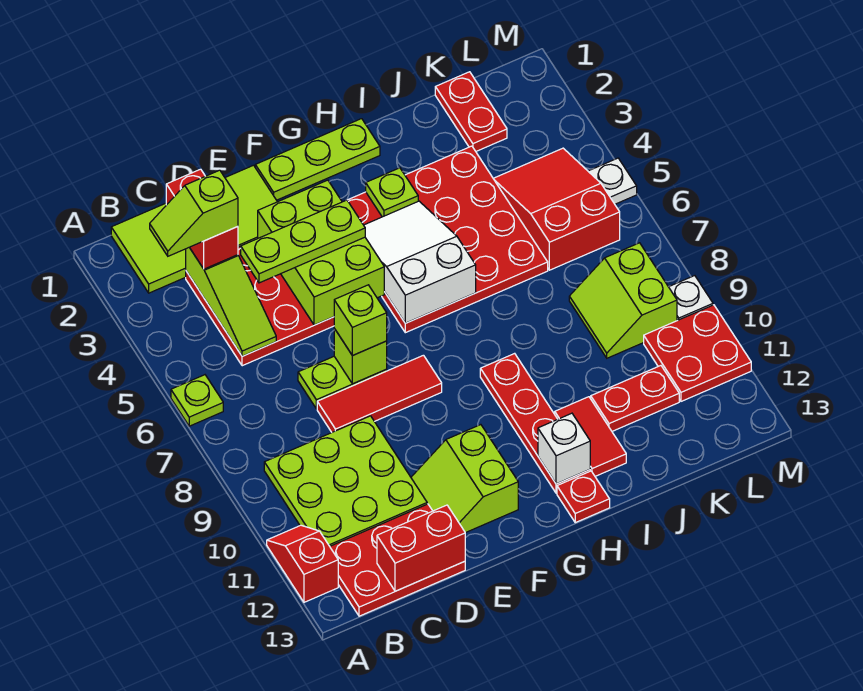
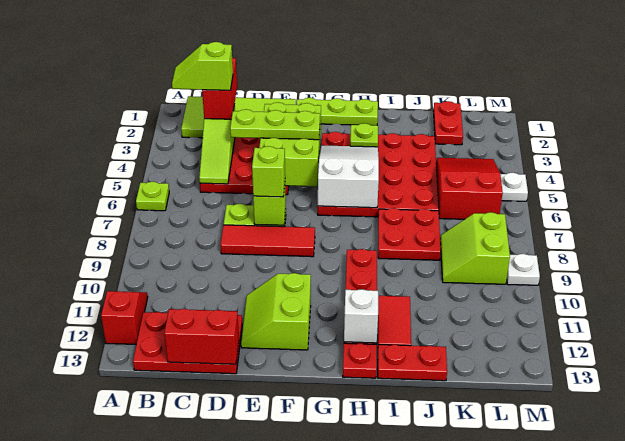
lime plate B9:D11 level 1 -> none
red plate J11:K11 level 1 -> red plate I13:J13 level 1
red plate L10:M11 level 1 -> red plate I7:J8 level 1

